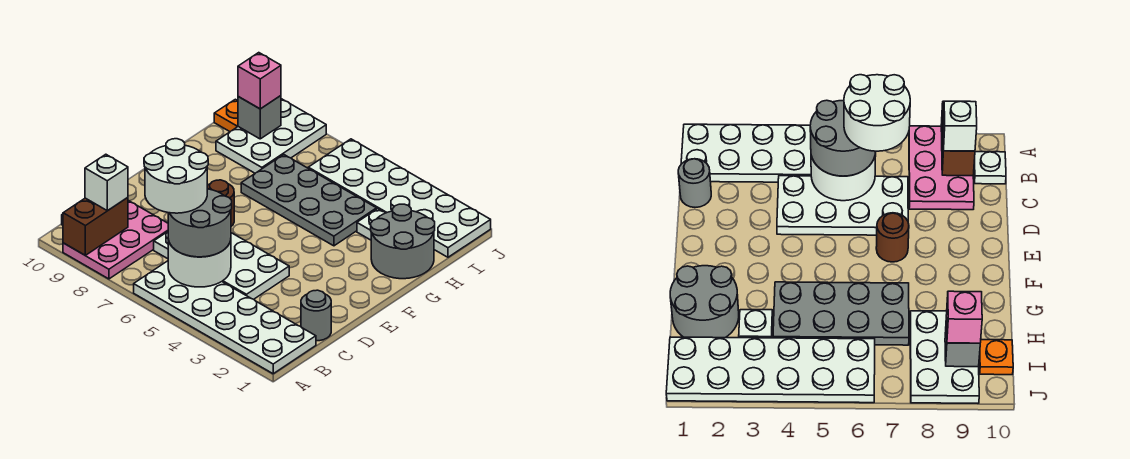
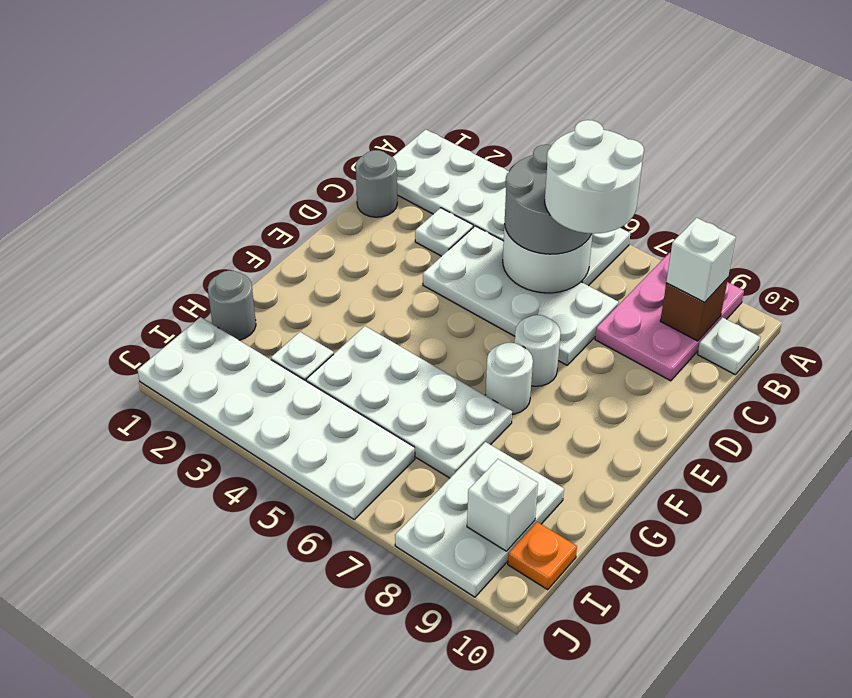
brown brick A9:B9 level 2 -> brown brick B9 level 2
none -> white plate C3 level 1
brown round brick E7 level 1 -> white round brick E7 level 1
none -> white round brick F7 level 1
grey round brick G1:H2 level 1 -> grey round brick H1 level 1
grey plate G4:H7 level 1 -> white plate G4:H7 level 1
grey brick I9 level 2 -> white brick I9 level 2
pink brick I9 level 3 -> none

